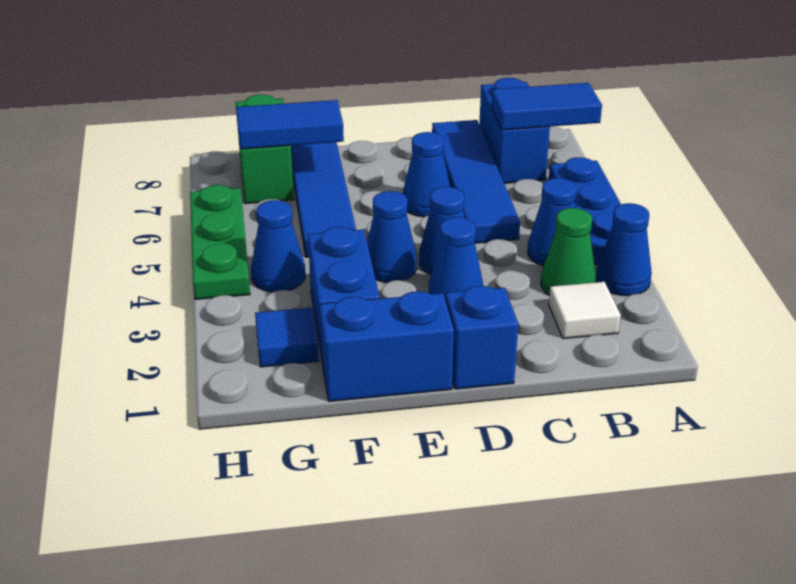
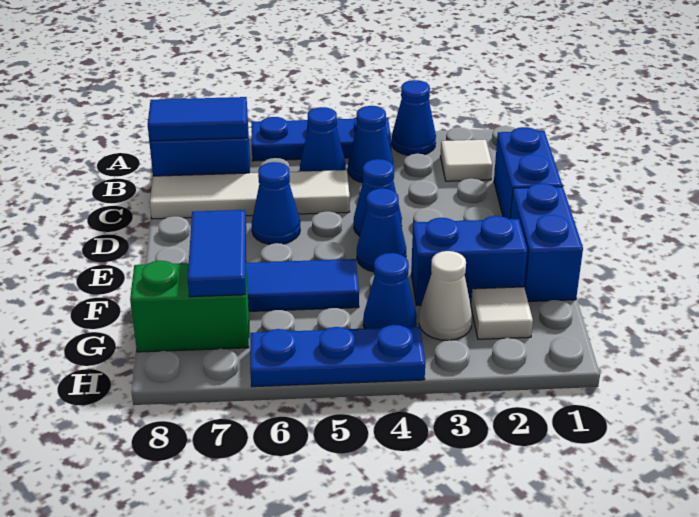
blue tile A7:B7 level 2 -> blue tile B7:B8 level 2
green cone B3 level 1 -> none
blue tile C5:C8 level 1 -> white tile C5:C8 level 1
blue brick D1 level 1 -> blue brick C1:D1 level 1
blue cone D3 level 1 -> blue cone B5 level 1
blue tile G2 level 1 -> white tile G2 level 1
none -> white cone G3 level 1
green plate H4:H6 level 1 -> blue plate H4:H6 level 1

